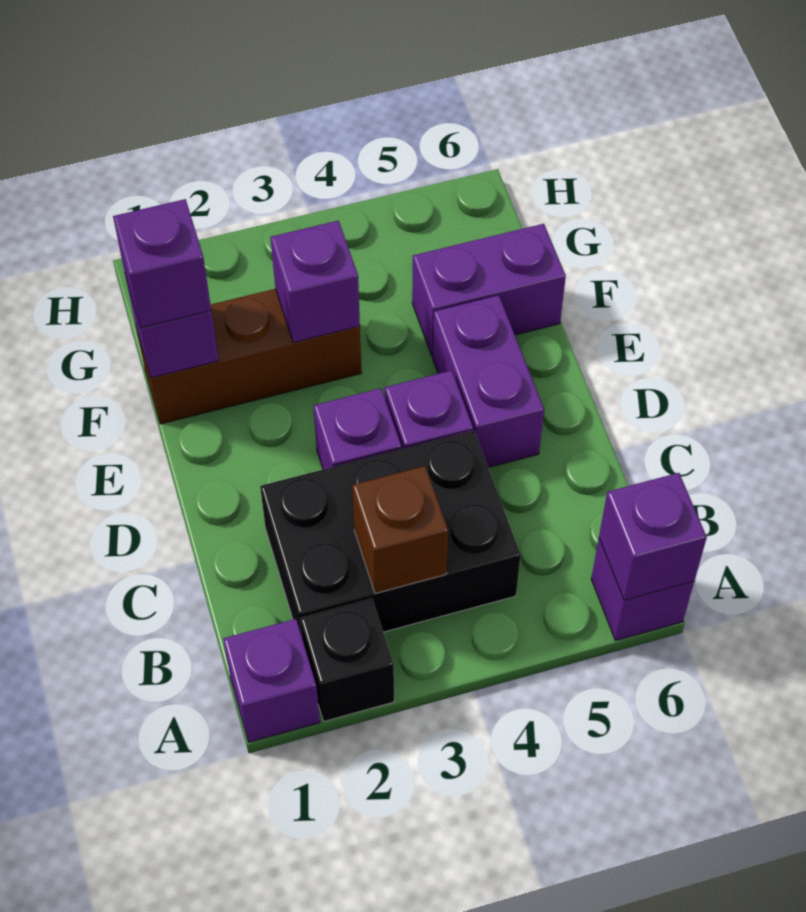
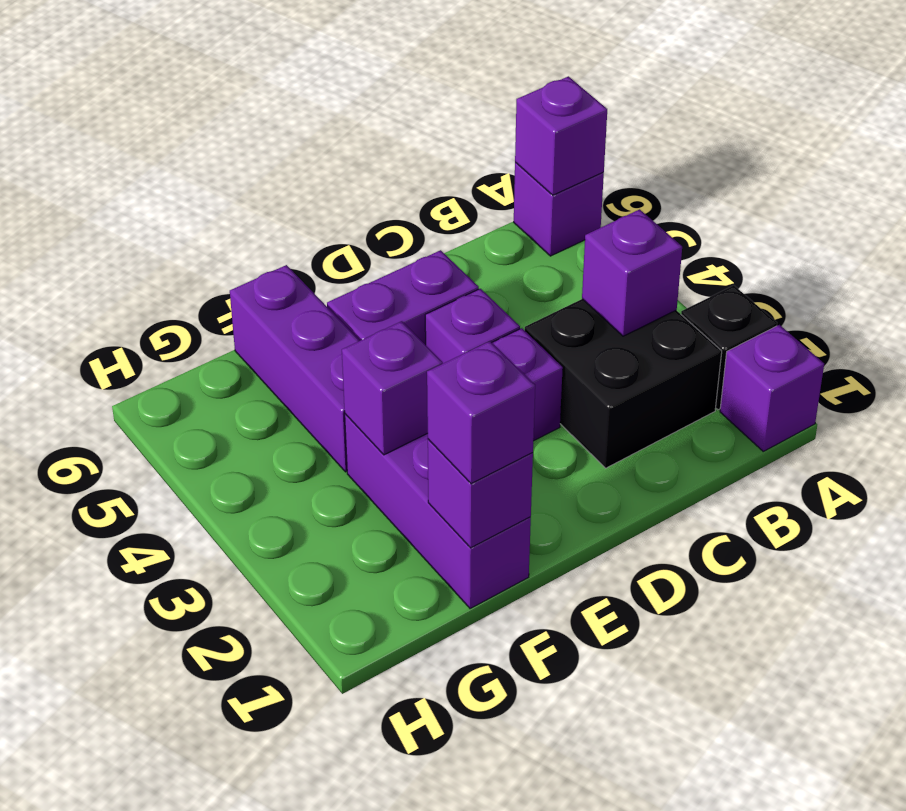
black brick B2:C4 level 1 -> black brick B2:C3 level 1
brown brick B3 level 2 -> purple brick B3 level 2
brown brick F1:F3 level 1 -> purple brick F1:F3 level 1
purple brick F5:F6 level 1 -> purple brick F4:F6 level 1

